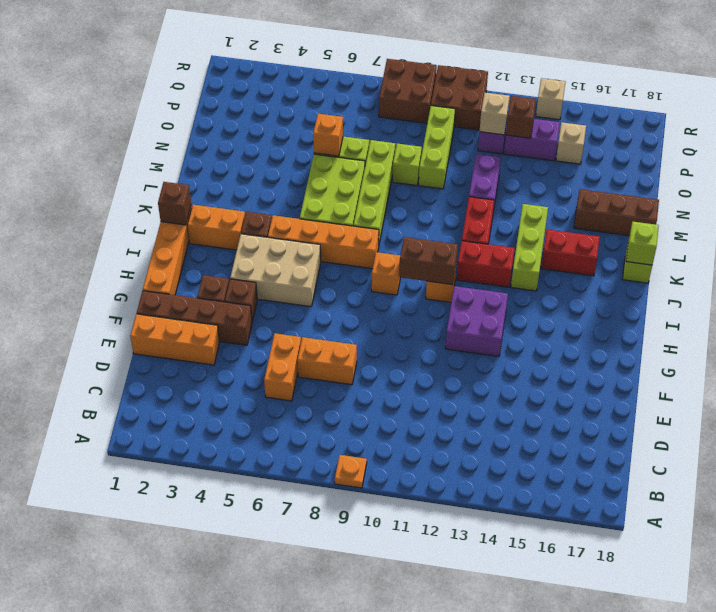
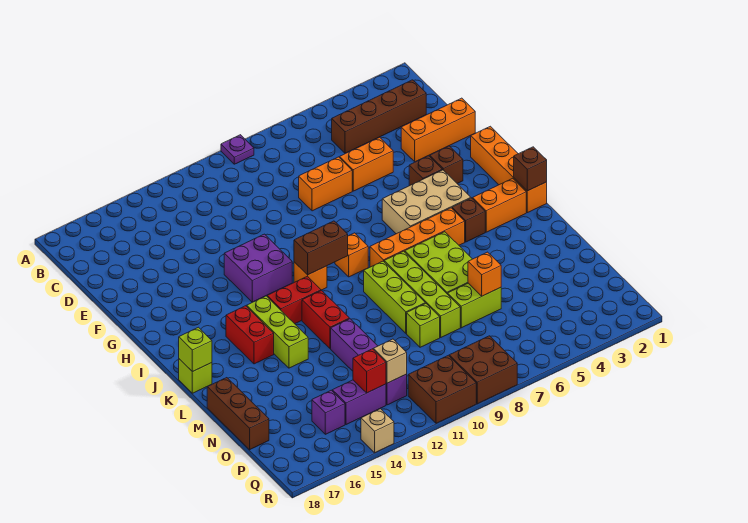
orange plate A9 level 1 -> purple plate A9 level 1
orange brick D6:E6 level 1 -> orange brick E5:E6 level 1
brown brick F1:F4 level 1 -> brown brick C2:C5 level 1
red brick K15:K16 level 1 -> red brick J15:K15 level 1
brown brick M16:M18 level 1 -> brown brick M18:O18 level 1
lime brick N10:P10 level 1 -> lime brick K9:M9 level 1
brown brick P13 level 2 -> red brick P13 level 2
tan brick P15 level 1 -> purple brick P15 level 1

